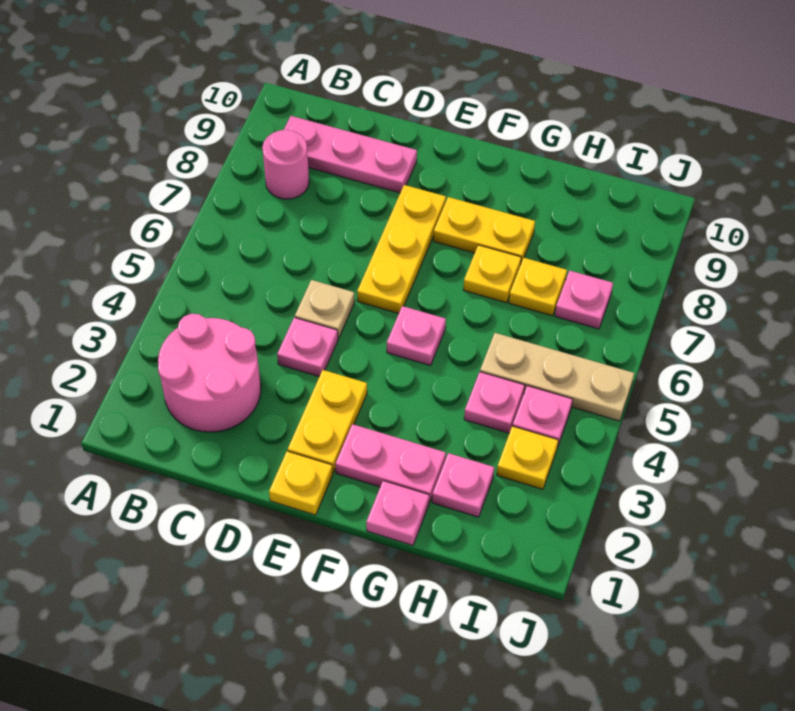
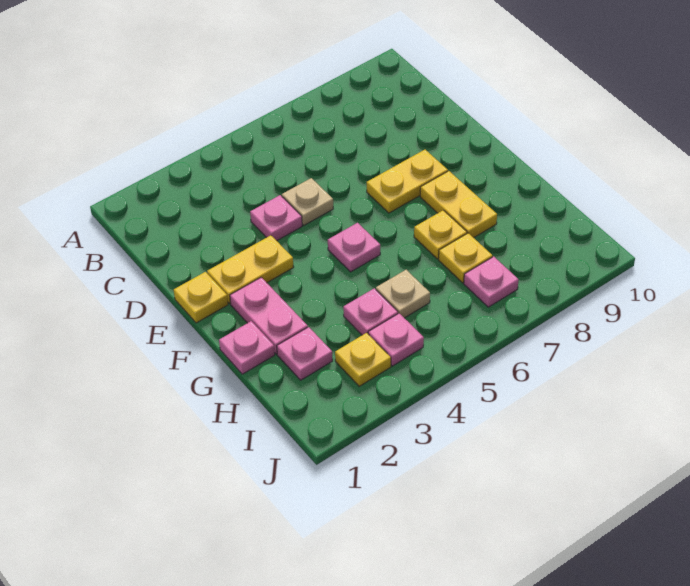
pink round brick B2:C3 level 1 -> none
pink round brick B8 level 1 -> none
pink plate B9:D9 level 1 -> none
yellow plate E6:E8 level 1 -> yellow plate E7:E8 level 1
tan plate H5:J5 level 1 -> tan plate H5 level 1

